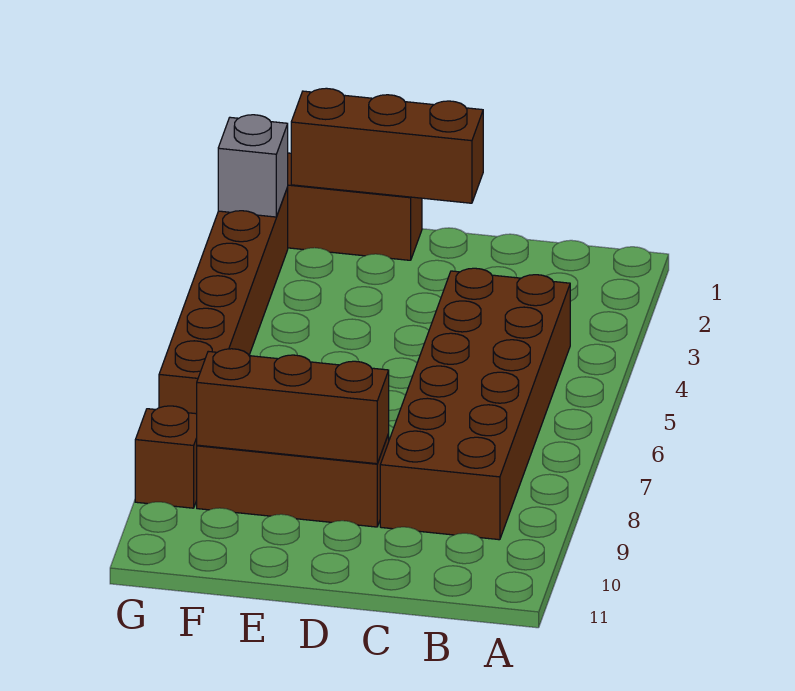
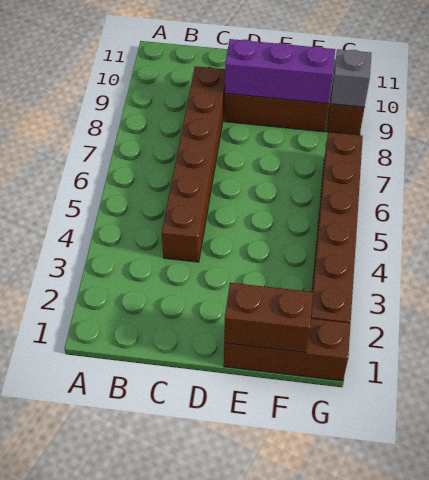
brown brick B4:C9 level 1 -> brown brick C4:C9 level 1
brown brick D1:F1 level 2 -> brown brick E1:F1 level 2
brown brick D9:F9 level 2 -> purple brick D9:F9 level 2
grey brick G2 level 2 -> grey brick G9 level 2

